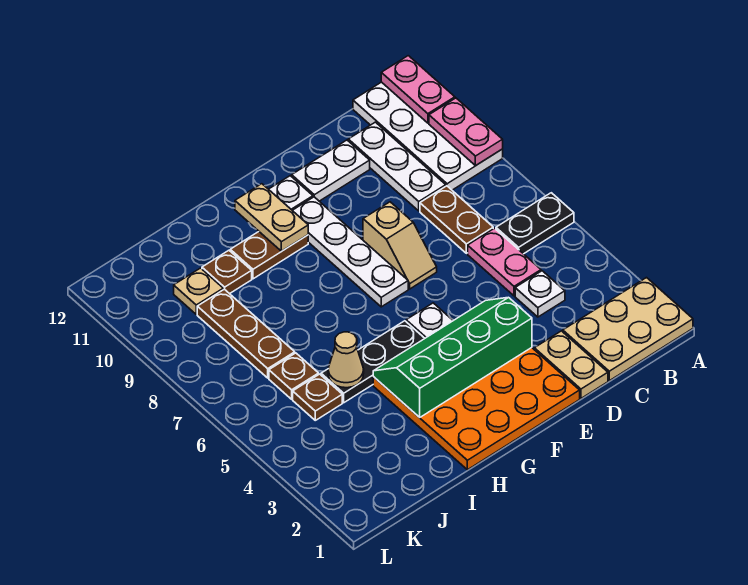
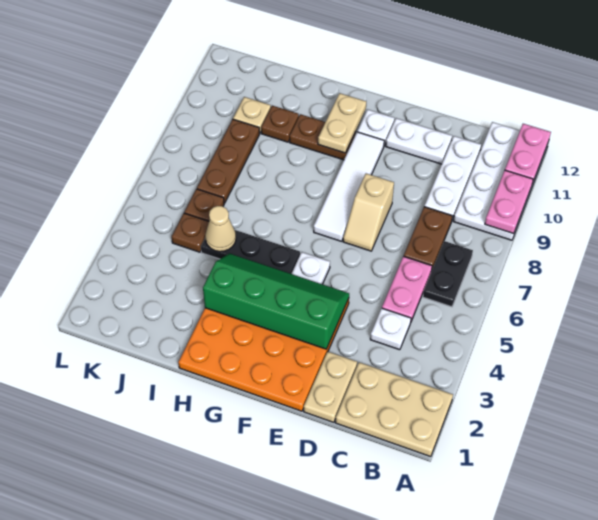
black plate A6:B6 level 1 -> black plate B6:B7 level 1
white plate F7:F10 level 1 -> white tile F7:F10 level 1

